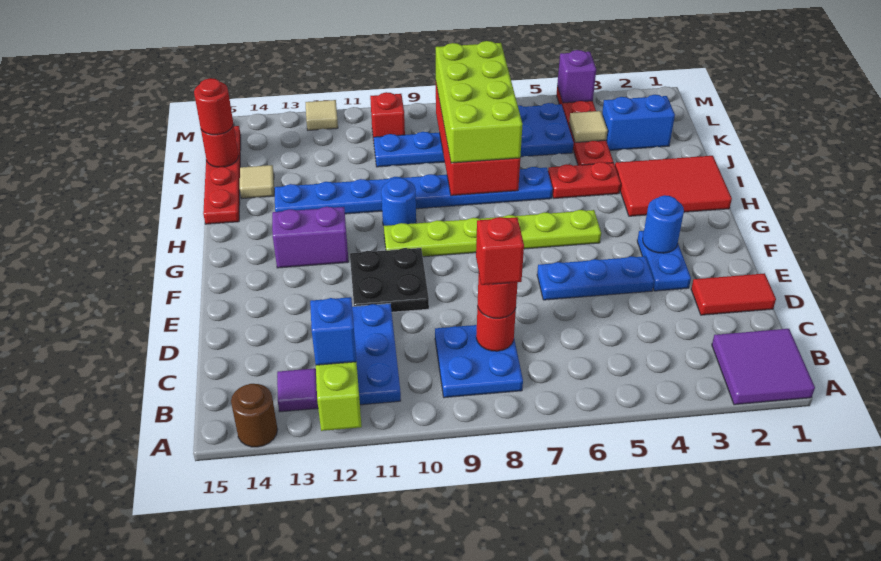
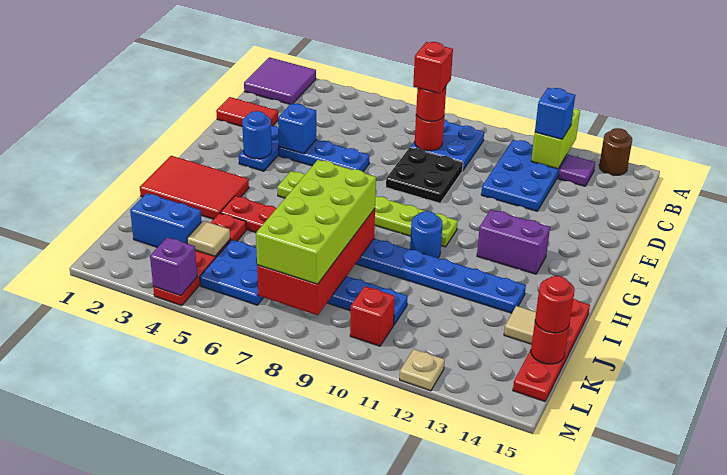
none -> blue brick E4 level 2
black plate E10:F11 level 1 -> black plate D8:E9 level 1
tan tile M12 level 1 -> tan plate M12 level 1

